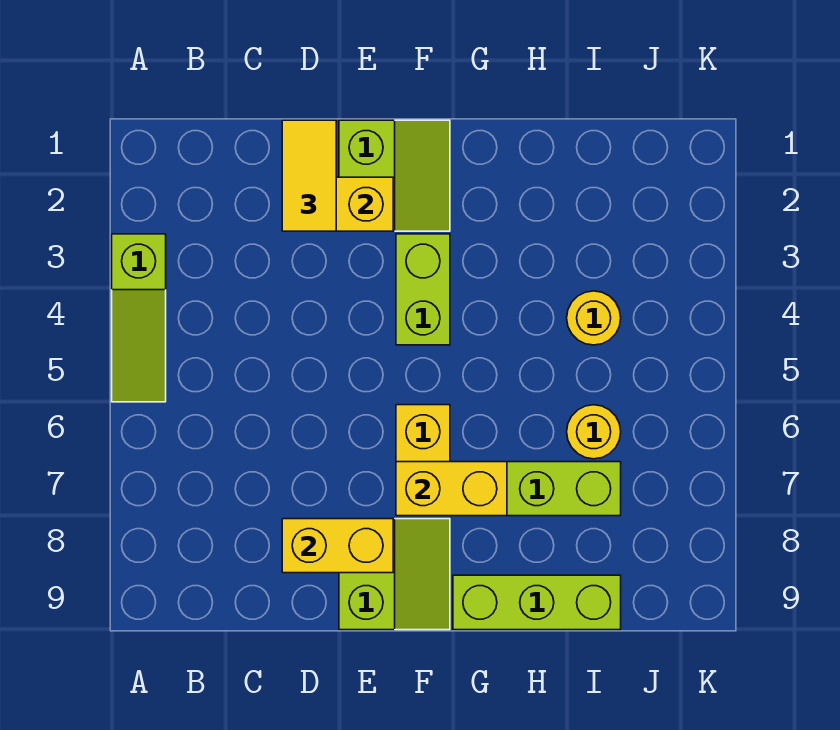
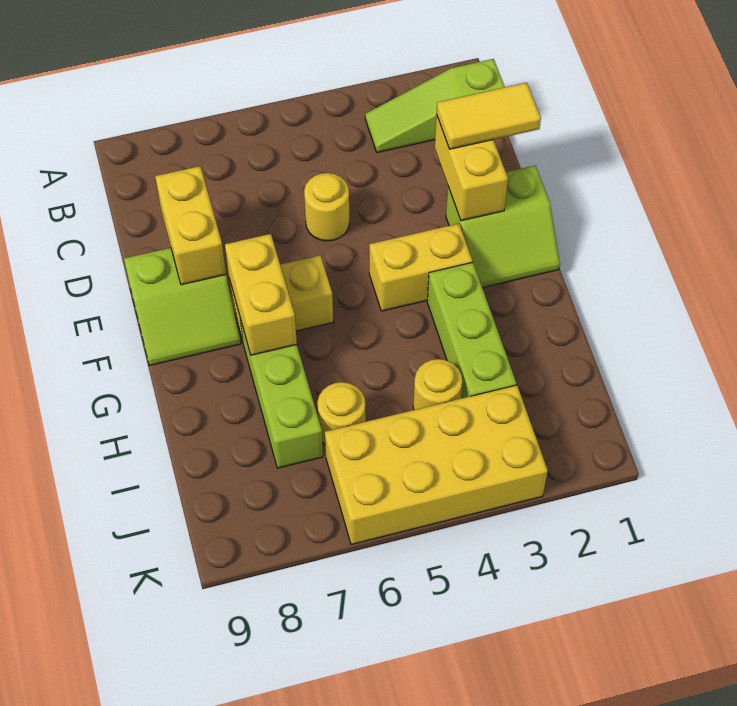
lime slope A3:A5 level 1 top 3 -> lime slope B1:B3 level 1 top 1
none -> yellow round brick D5 level 1
lime brick F3:F4 level 1 -> yellow brick F3:F4 level 1
lime brick G9:I9 level 1 -> lime brick G3:I3 level 1
none -> yellow brick J3:K6 level 1

